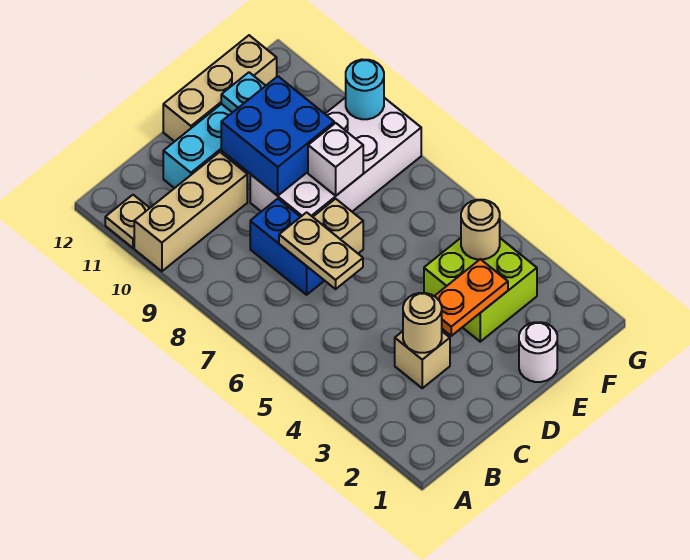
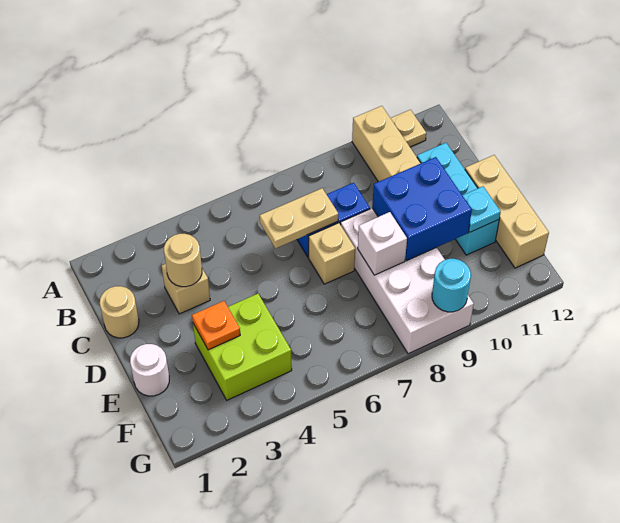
orange plate D3:E3 level 2 -> orange plate E3 level 2
tan round brick F4 level 2 -> tan round brick C1 level 1

